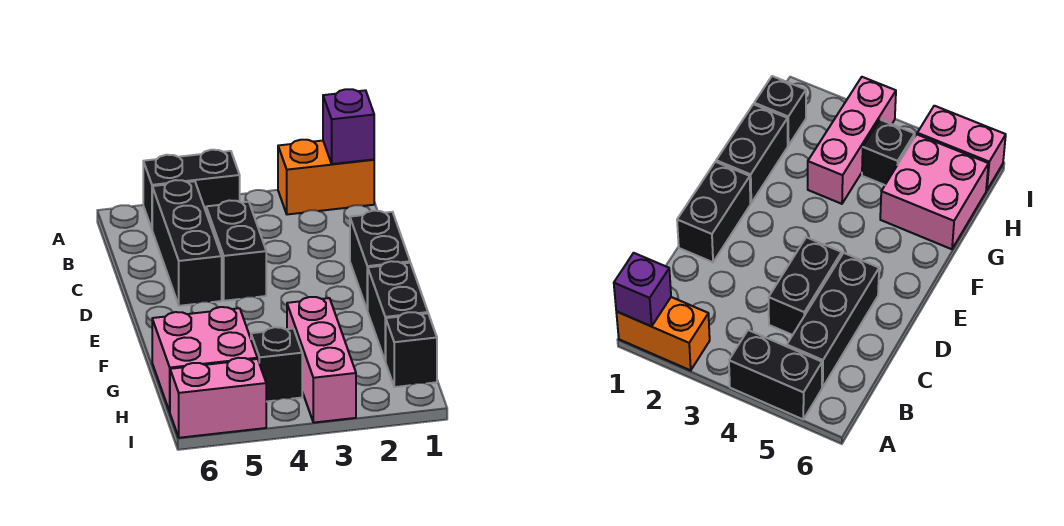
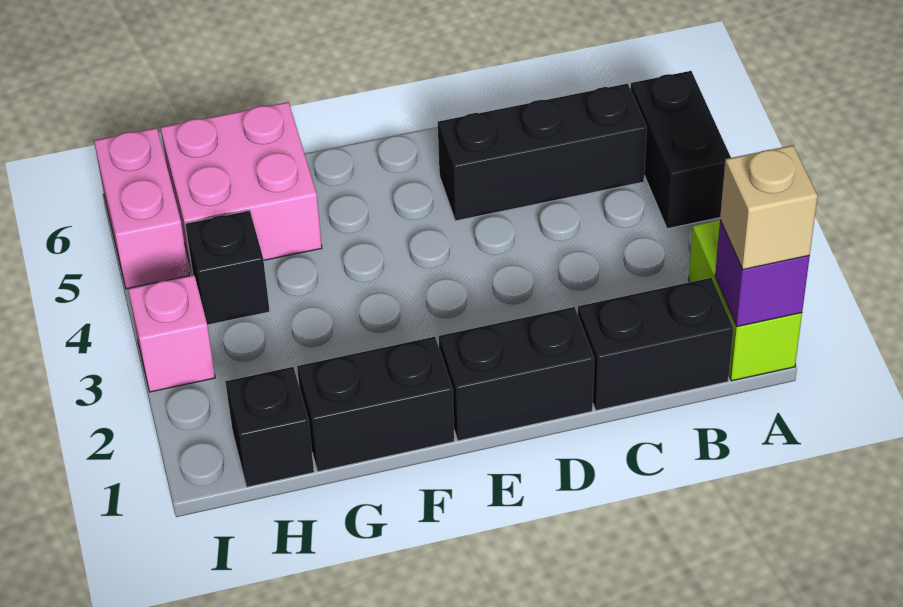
orange brick A1:A2 level 1 -> lime brick A1:A2 level 1
none -> tan brick A1 level 3
black brick C4:D4 level 1 -> black brick B1:C1 level 1
pink brick G3:I3 level 1 -> pink brick I3 level 1

